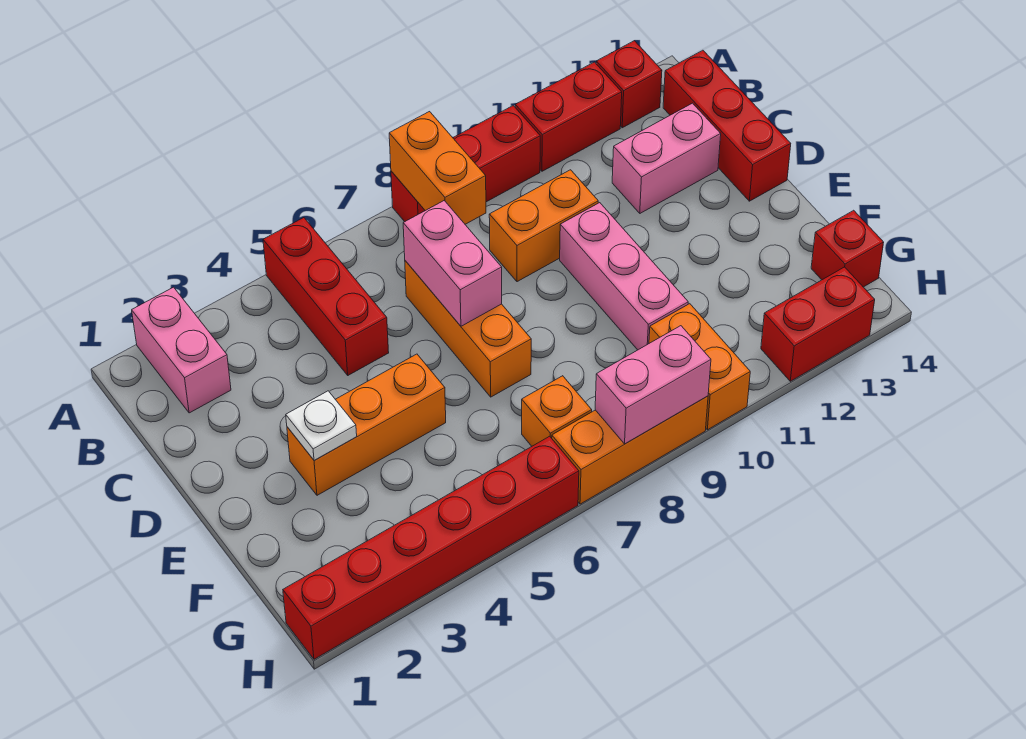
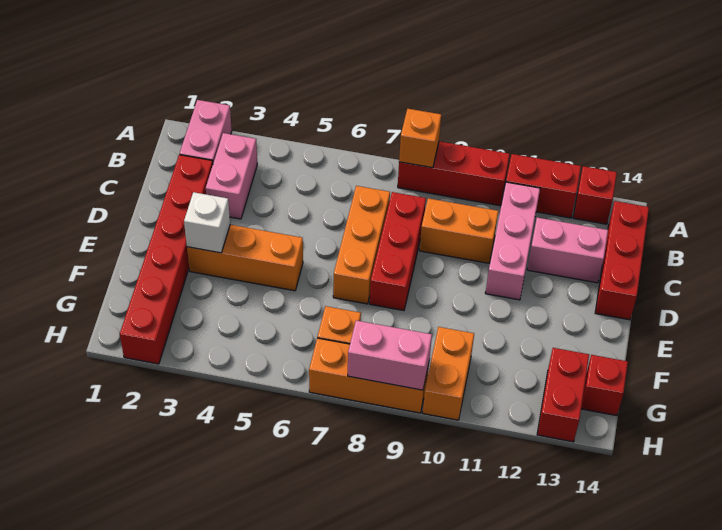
red brick A5:C5 level 1 -> red brick C8:E8 level 1
orange brick A8:B8 level 2 -> orange brick A8 level 2
pink brick C7:D7 level 2 -> pink brick B3:C3 level 1
pink brick D10:F10 level 1 -> pink brick B11:D11 level 1
white plate E3 level 2 -> white brick E3 level 2
red brick H1:H6 level 1 -> red brick C2:H2 level 1
red brick H12:H13 level 1 -> red brick G13:H13 level 1

